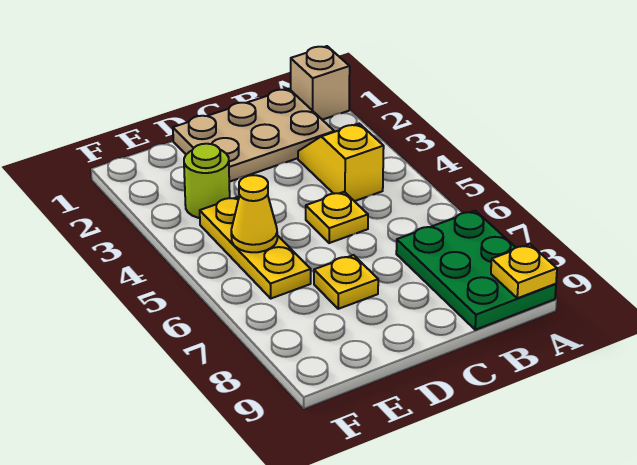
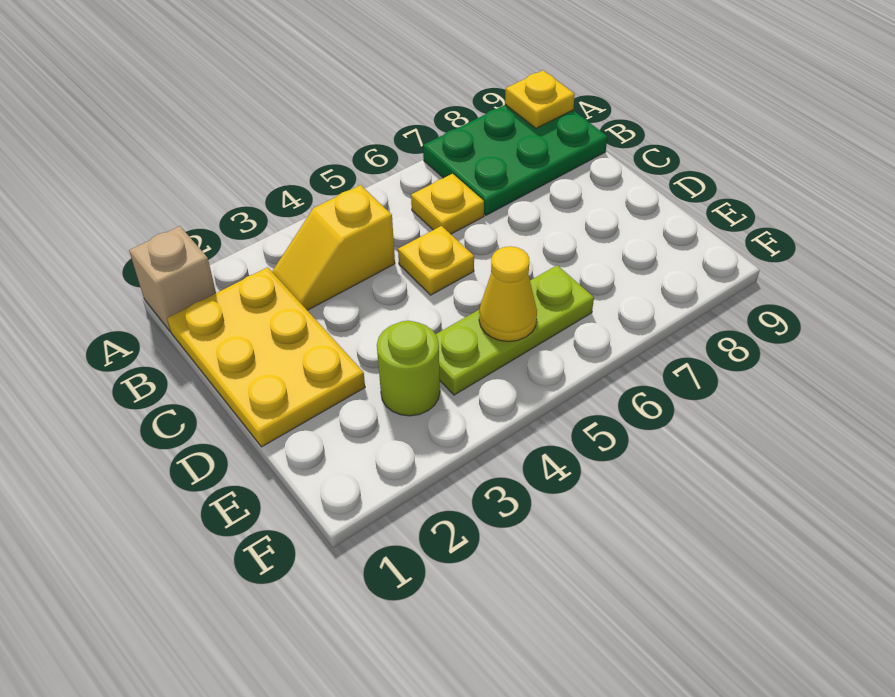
tan plate B1:D2 level 1 -> yellow plate B1:D2 level 1
yellow plate D7 level 1 -> yellow plate B6 level 1
yellow plate E4:E6 level 1 -> lime plate E4:E6 level 1

